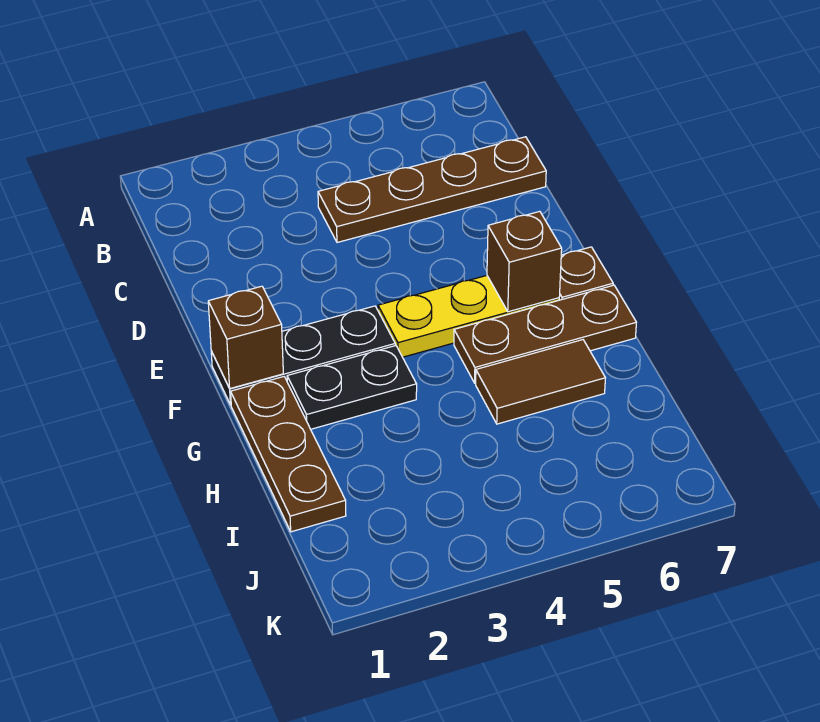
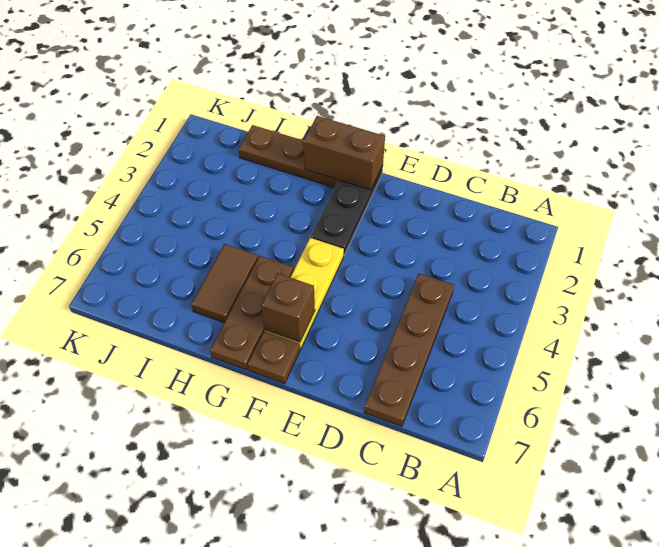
brown brick F1 level 2 -> brown brick F1:G1 level 2
black plate G2:G3 level 1 -> none

